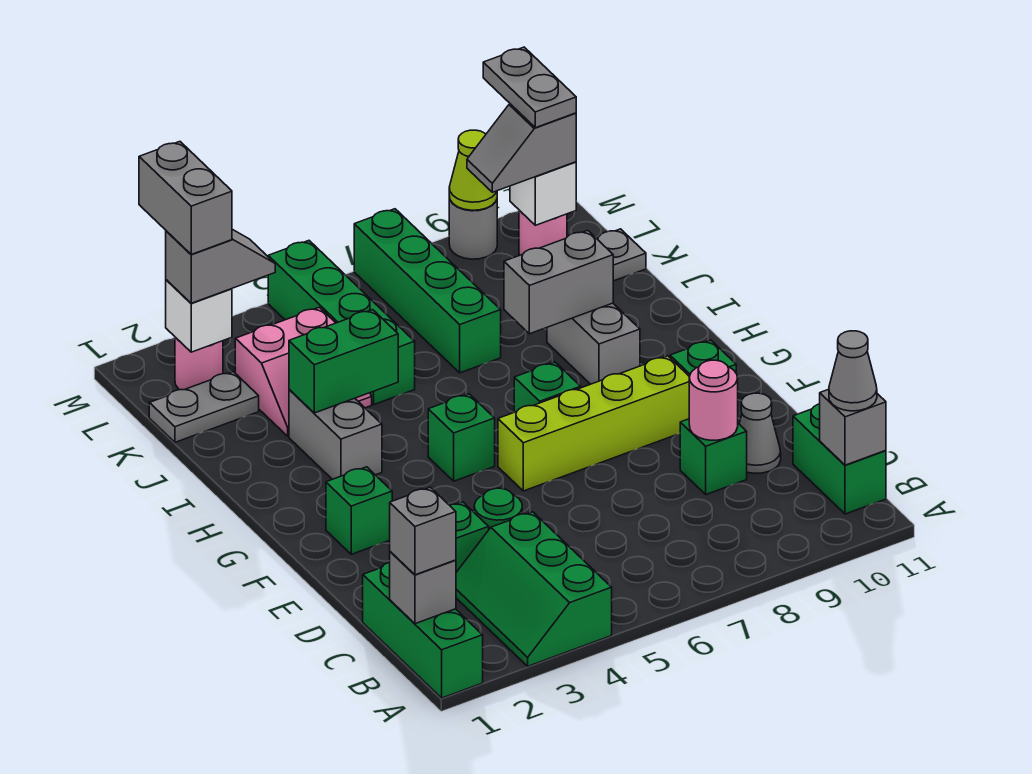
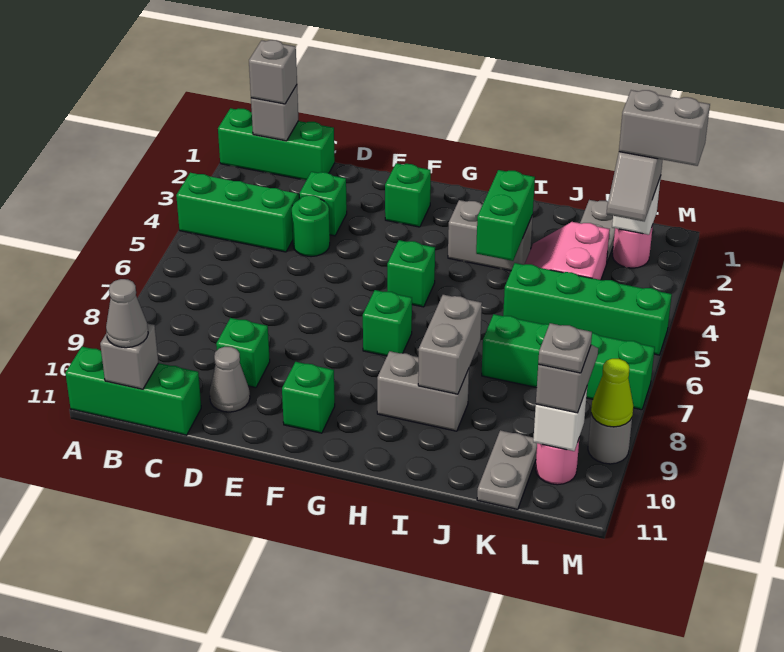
green brick B11:C11 level 1 -> green brick A11:C11 level 1
pink round brick D9 level 2 -> none
lime brick F6:F9 level 1 -> none
grey plate L10:M10 level 4 -> grey plate L10 level 4

